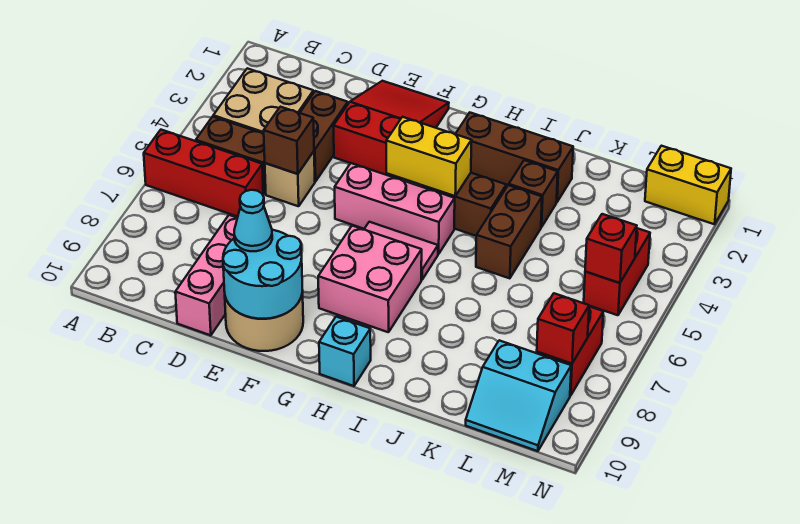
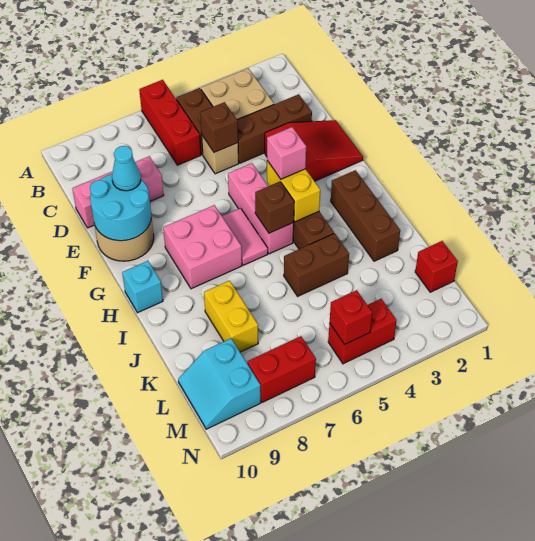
brown brick D3:D4 level 1 -> brown brick D2:D4 level 1
none -> pink brick G4 level 3
brown brick J3 level 1 -> brown brick H5 level 2
yellow brick M1:N1 level 1 -> yellow brick J8:K8 level 1
red brick M8 level 2 -> red brick L1 level 1

